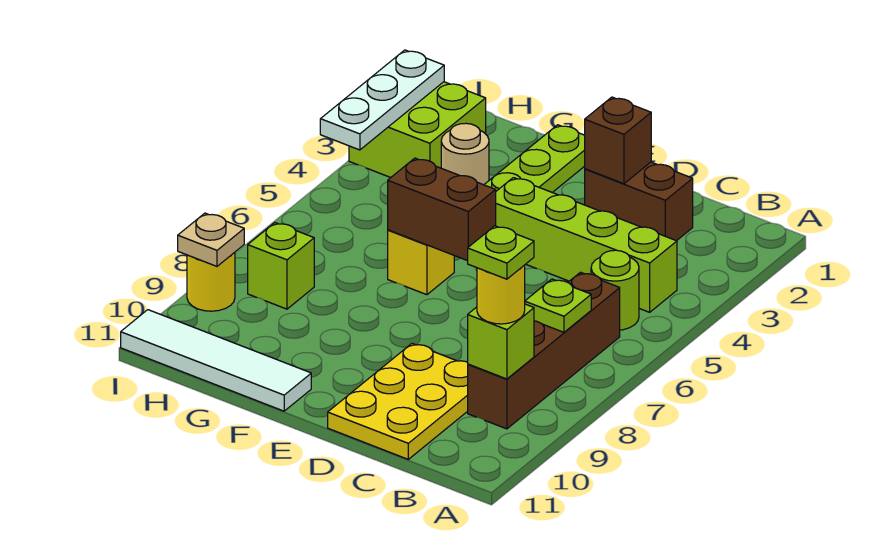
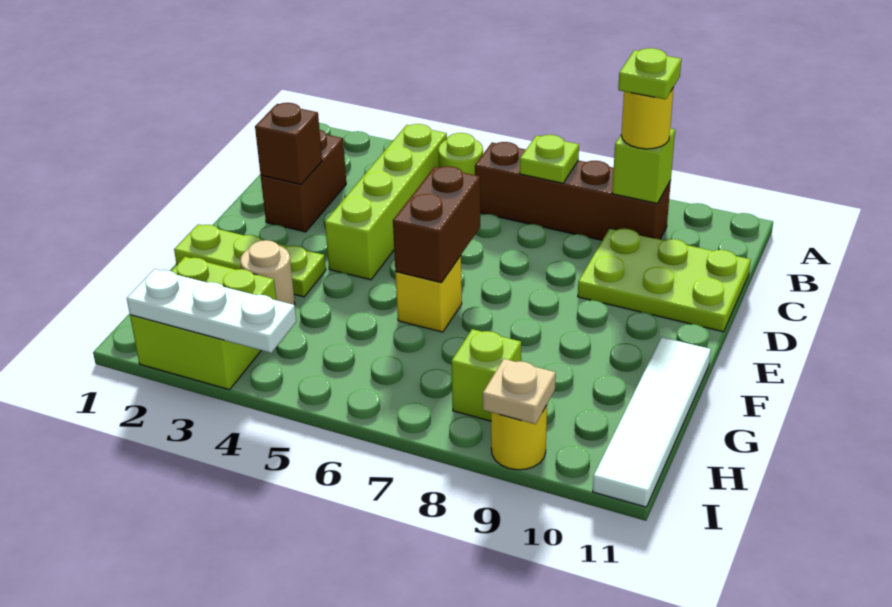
yellow plate C9:D11 level 1 -> lime plate C9:D11 level 1

